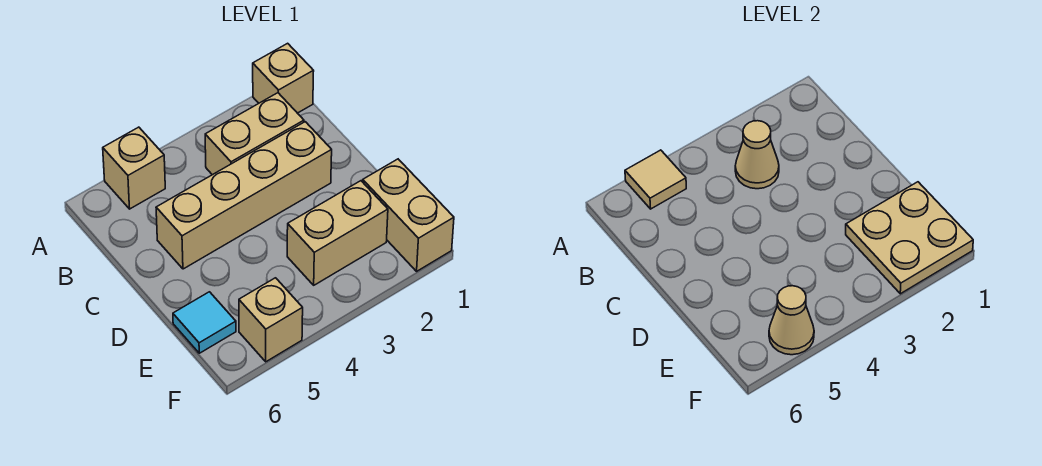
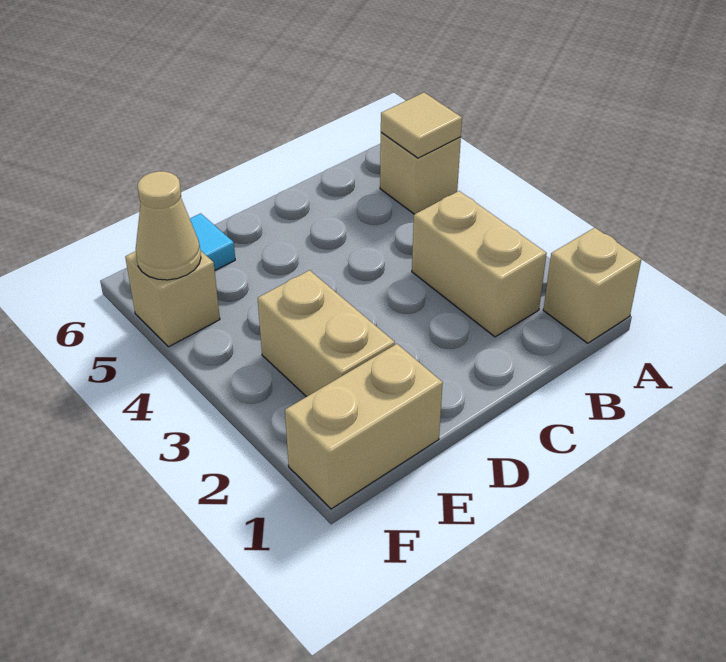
tan cone B3 level 2 -> none
tan brick C2:C5 level 1 -> none
tan plate E1:F2 level 2 -> none

